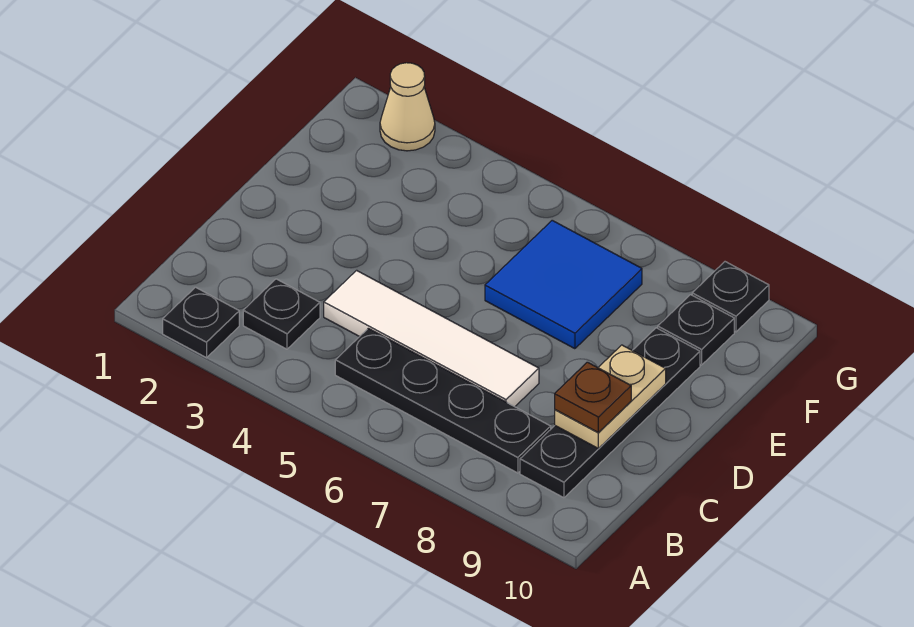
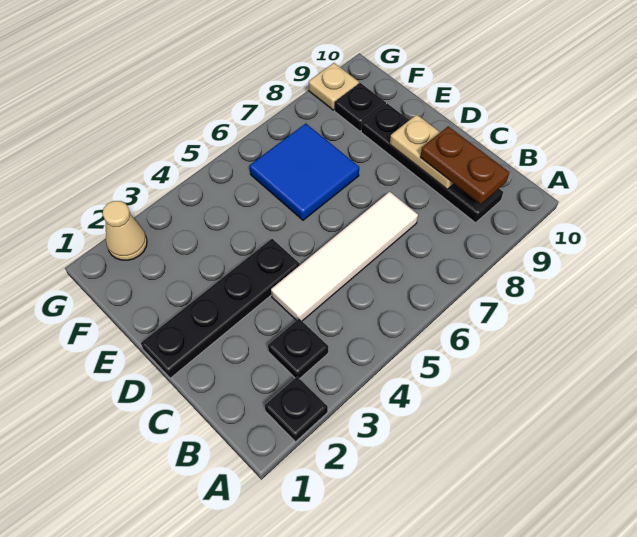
black plate B5:B8 level 1 -> black plate D1:D4 level 1
brown plate C9 level 3 -> brown plate B9:C9 level 3
black plate G9 level 1 -> tan plate G9 level 1

